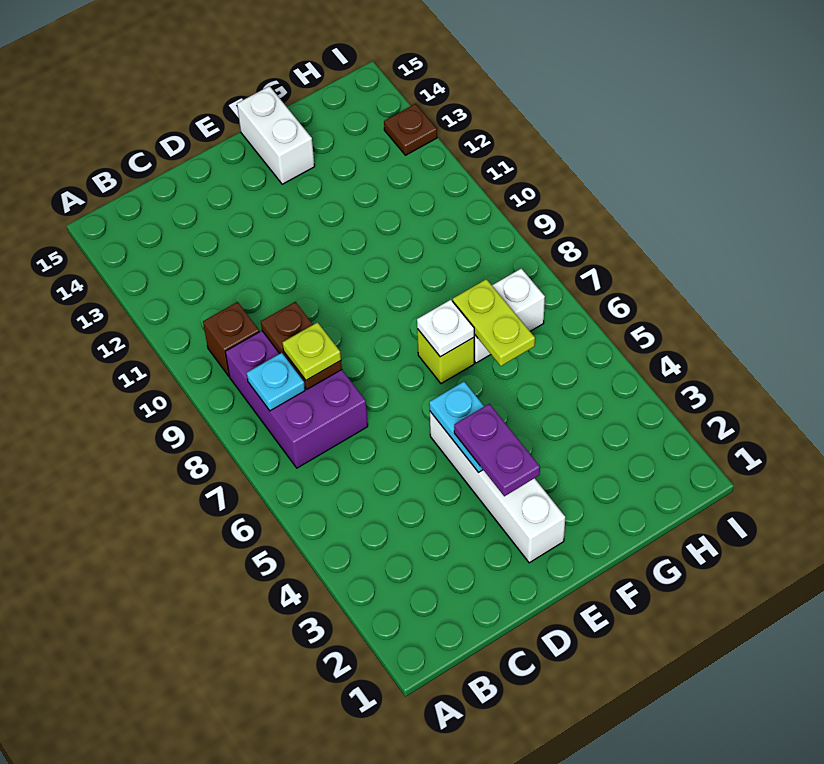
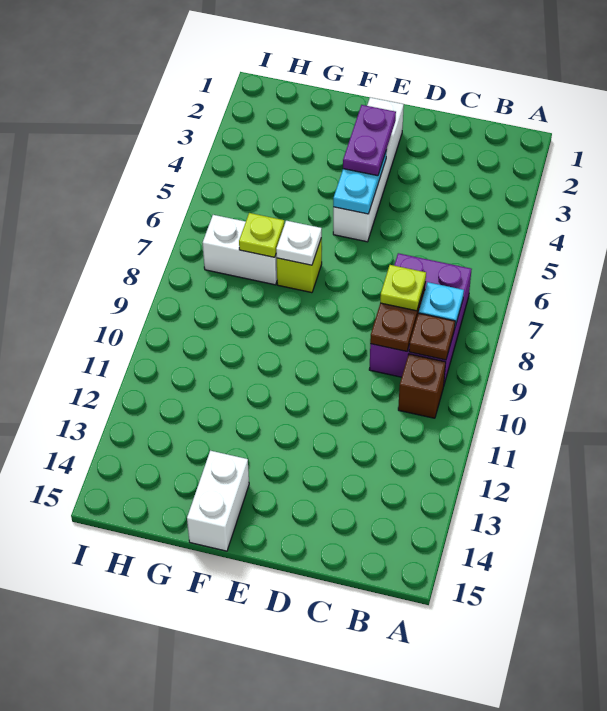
lime plate G6:G7 level 2 -> lime plate G7 level 2
brown plate I13 level 1 -> brown plate B9 level 2

